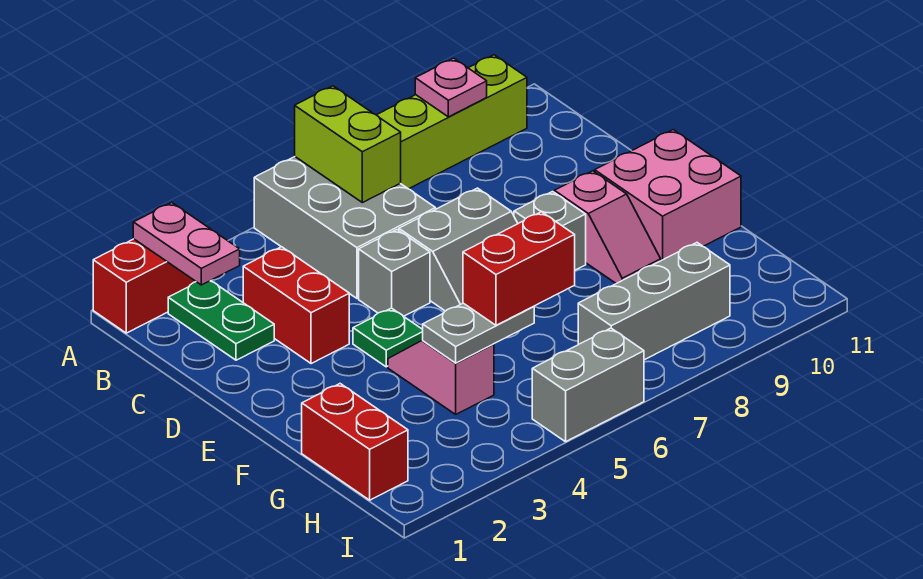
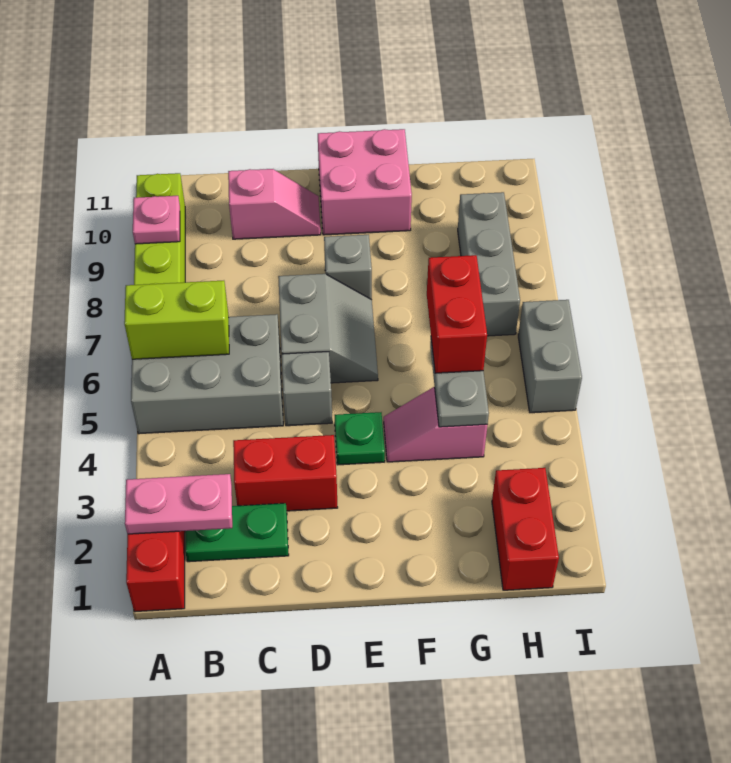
pink slope E9:F9 level 1 top E -> pink slope C10:D10 level 1 top C
red brick G1:H1 level 1 -> red brick H1:H2 level 1

